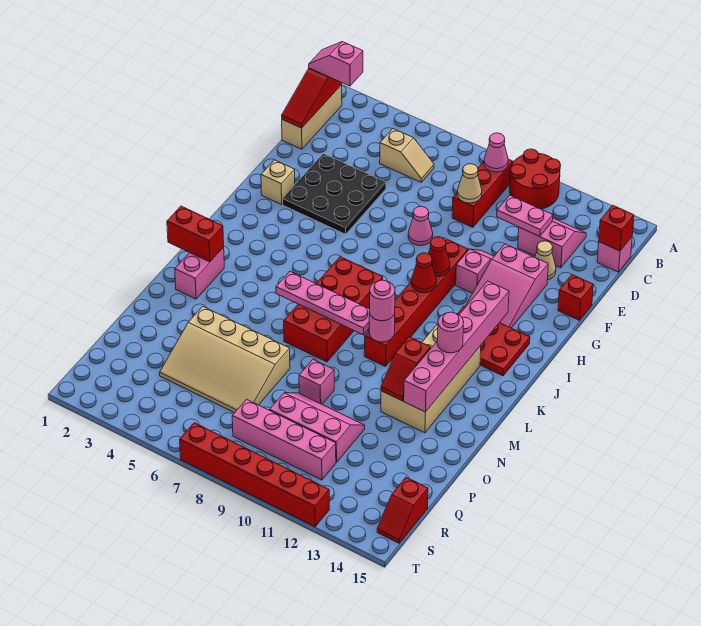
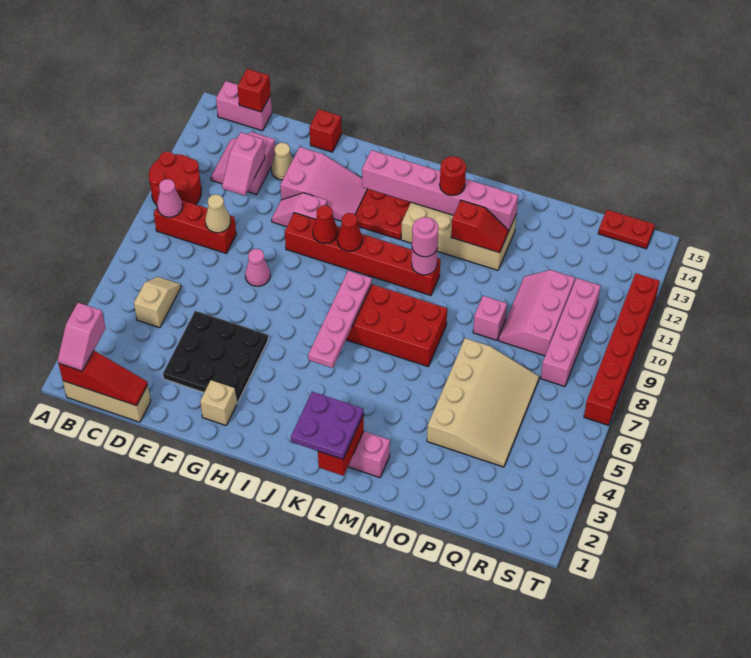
pink brick C15 level 1 -> pink brick B15:C15 level 1
pink plate D11:D12 level 2 -> pink slope D11:D12 level 2 top 12
none -> purple plate K1:L2 level 3
pink plate L6:L9 level 2 -> pink plate J5:J8 level 2
pink round brick L13 level 3 -> red round brick L13 level 3
red slope R15:S15 level 1 top R -> red plate R15:S15 level 1

